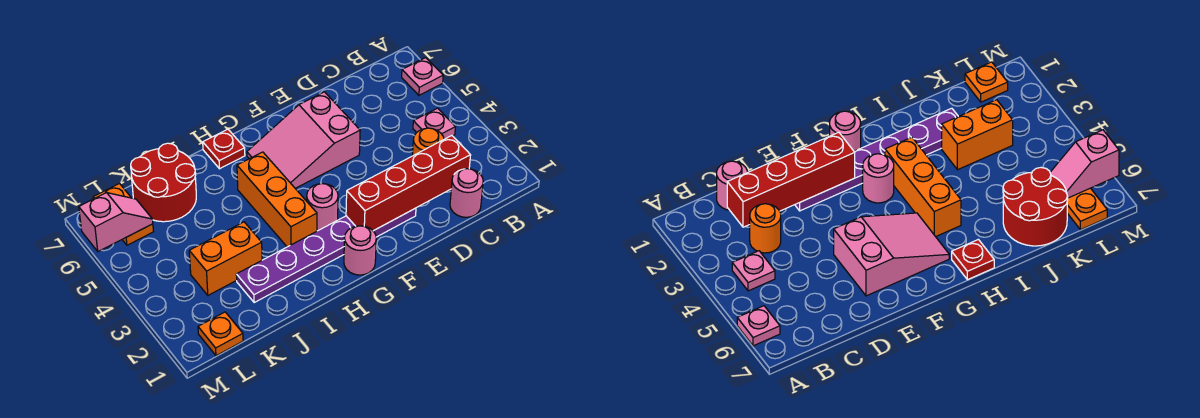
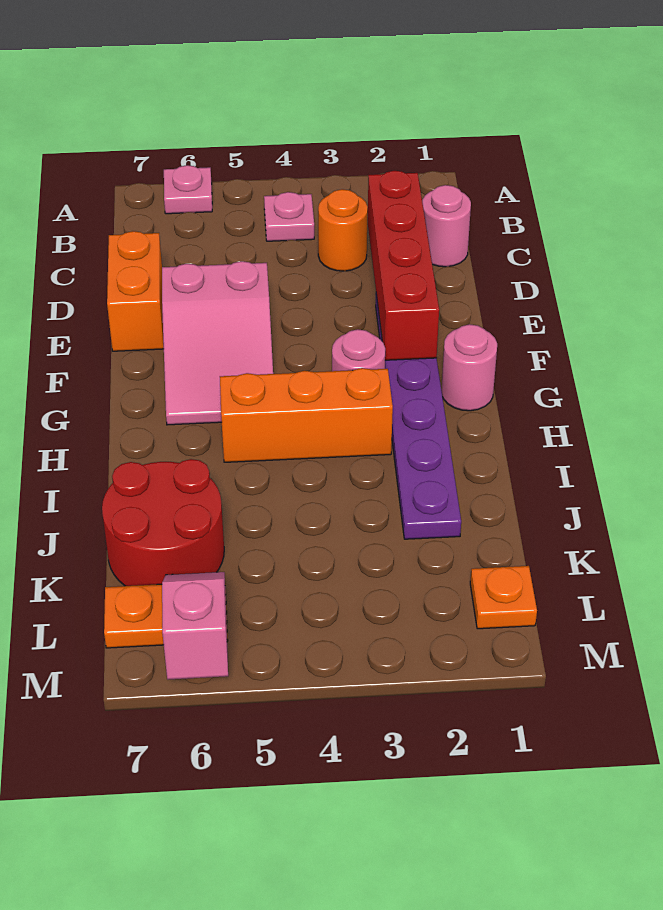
red plate H7 level 1 -> none
orange brick J3:K3 level 1 -> orange brick D7:E7 level 1

